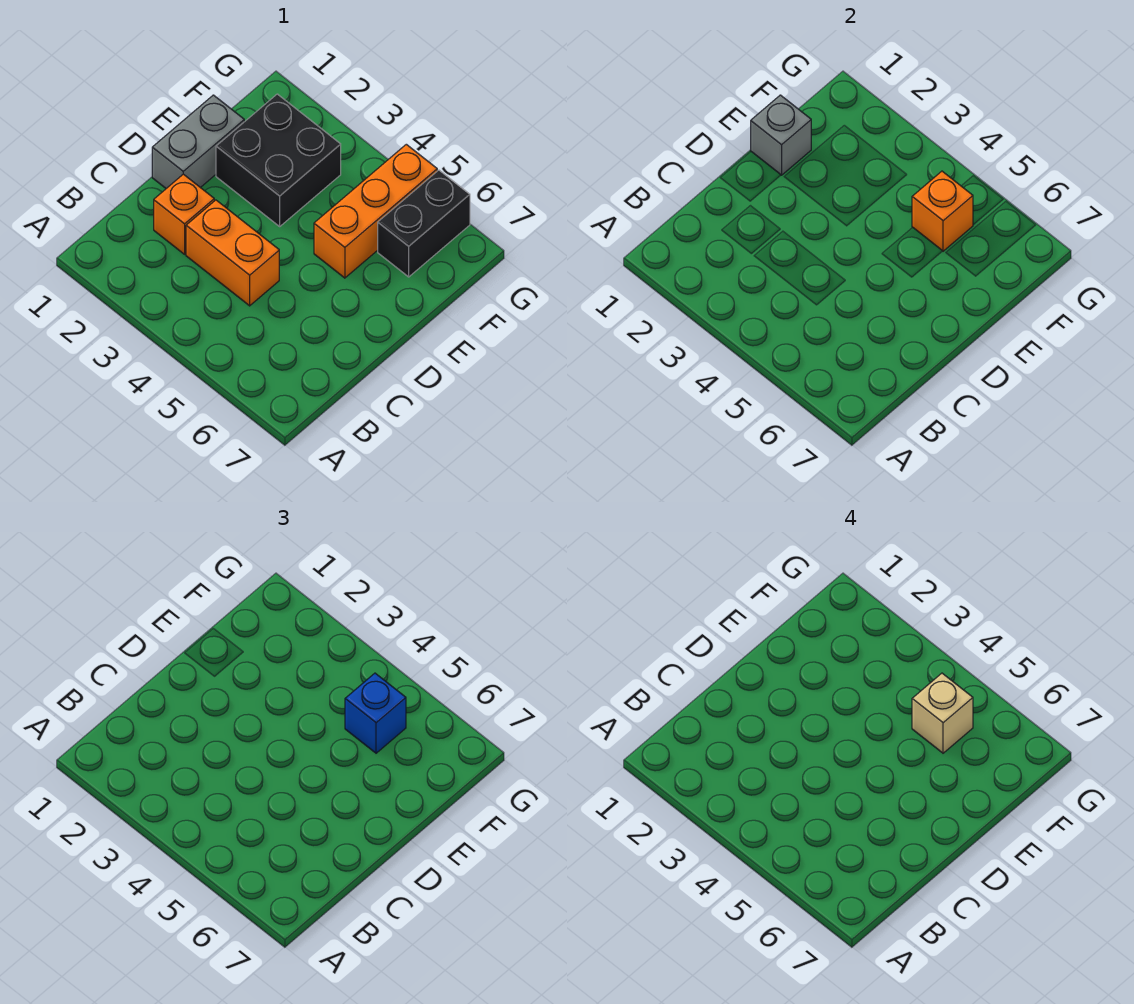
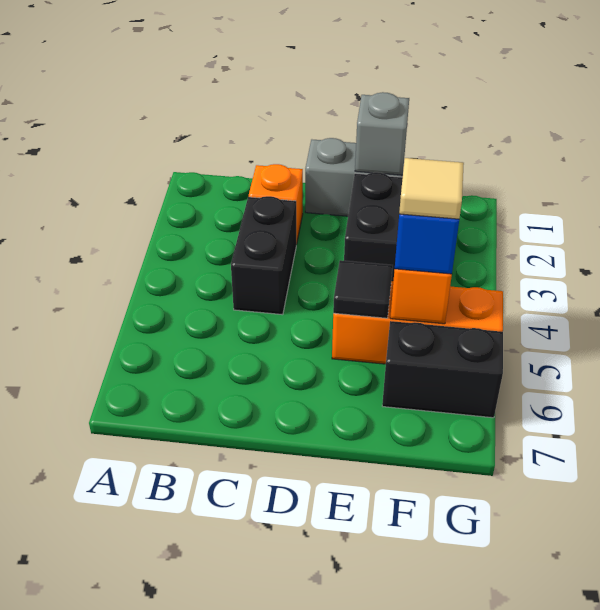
orange brick C3:C4 level 1 -> black brick C3:C4 level 1
none -> black tile E5 level 2
tan brick F5 level 4 -> tan tile F5 level 4

